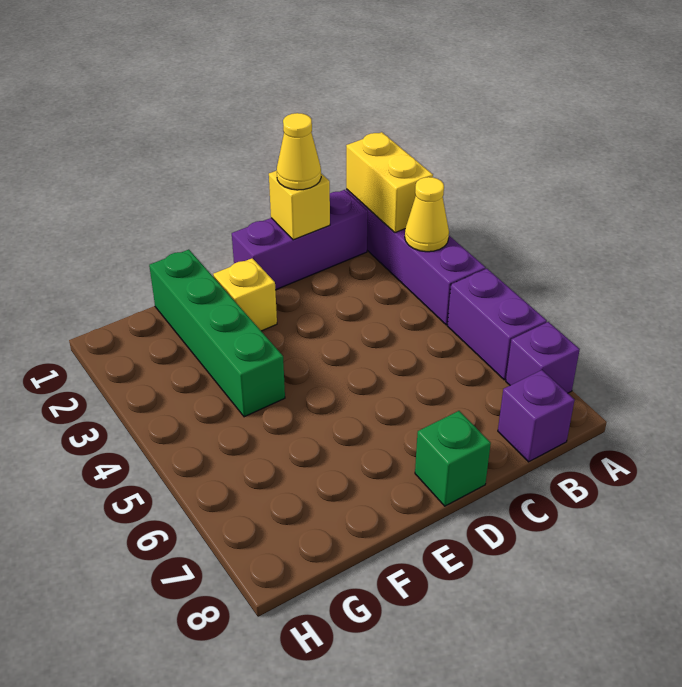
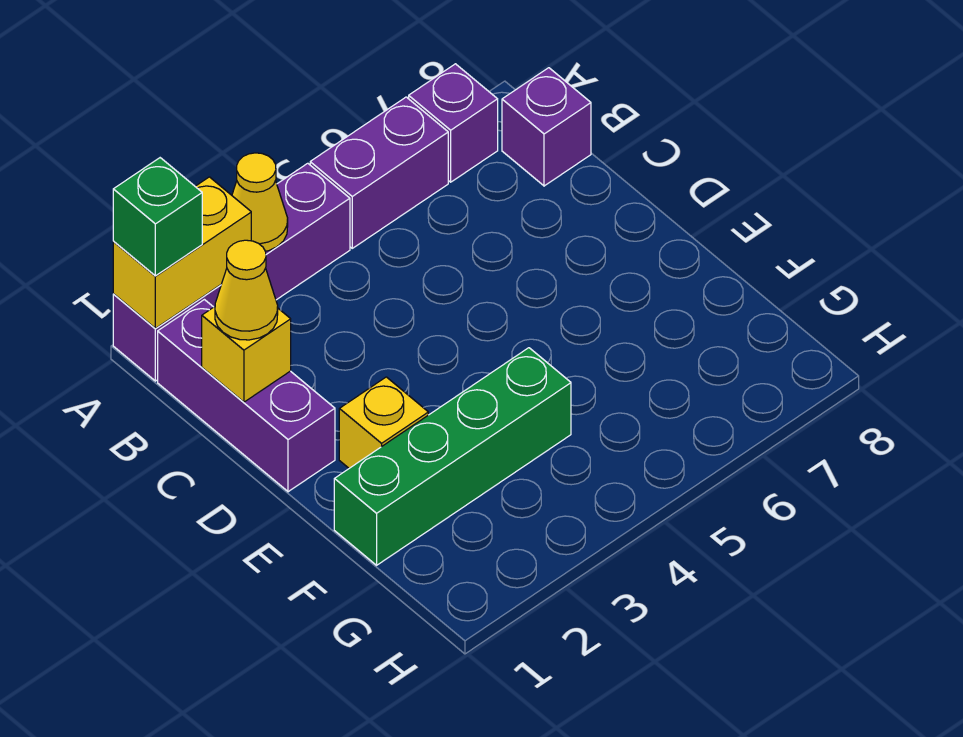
green brick D8 level 1 -> green brick A1 level 3

